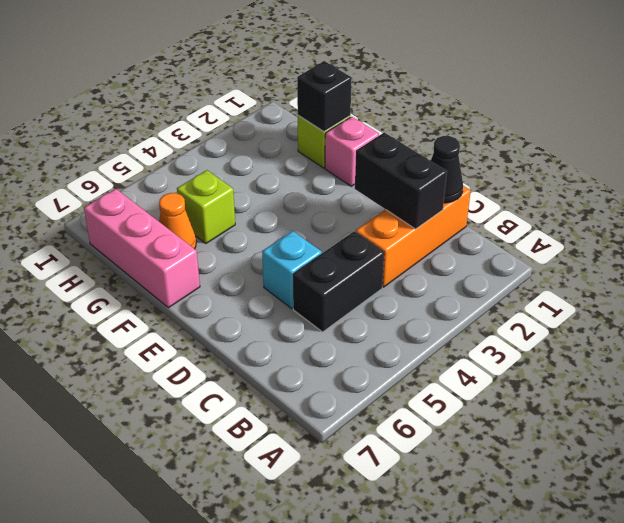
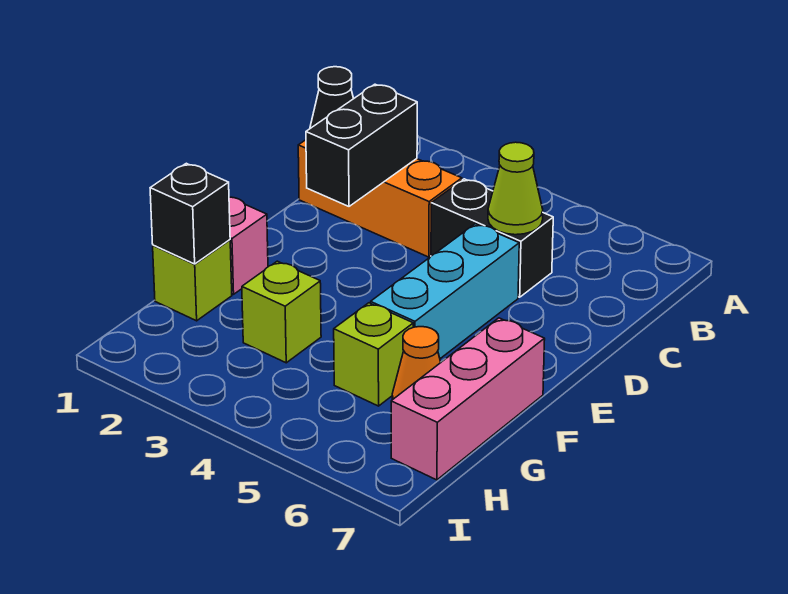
none -> lime cone C5 level 2
cyan brick D5 level 1 -> cyan brick D5:F5 level 1
none -> lime brick G3 level 1

